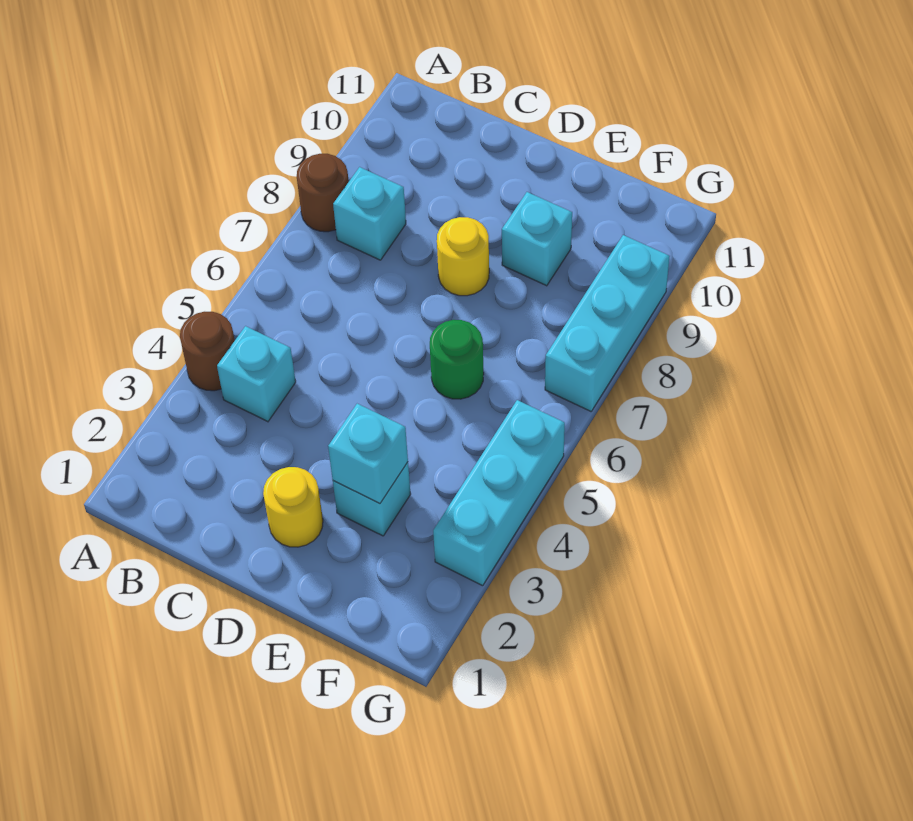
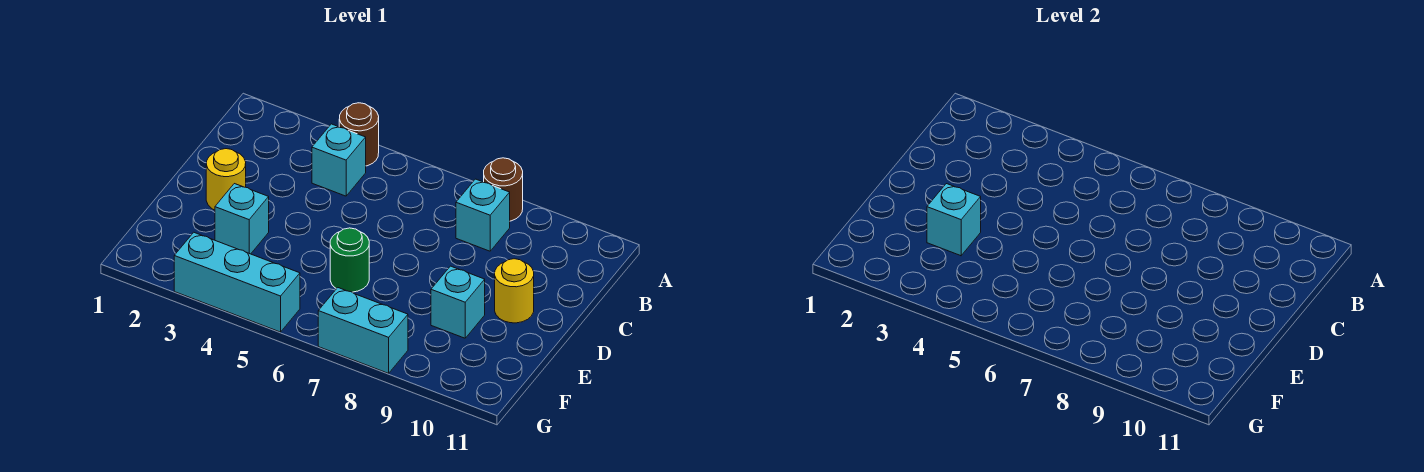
yellow round brick D8 level 1 -> yellow round brick D10 level 1
cyan brick G7:G9 level 1 -> cyan brick G7:G8 level 1

